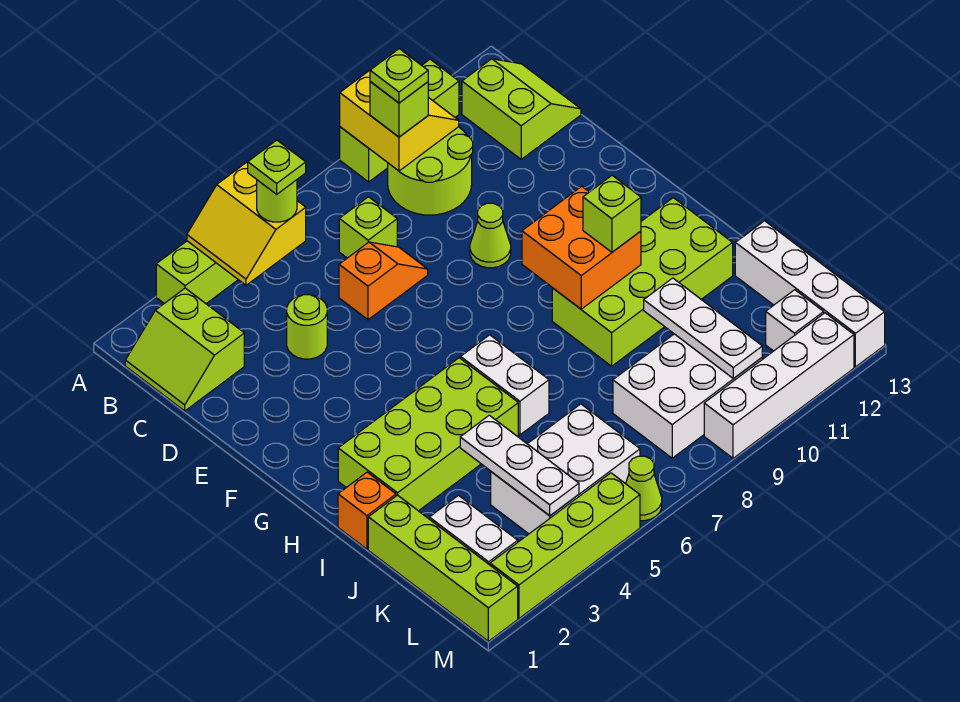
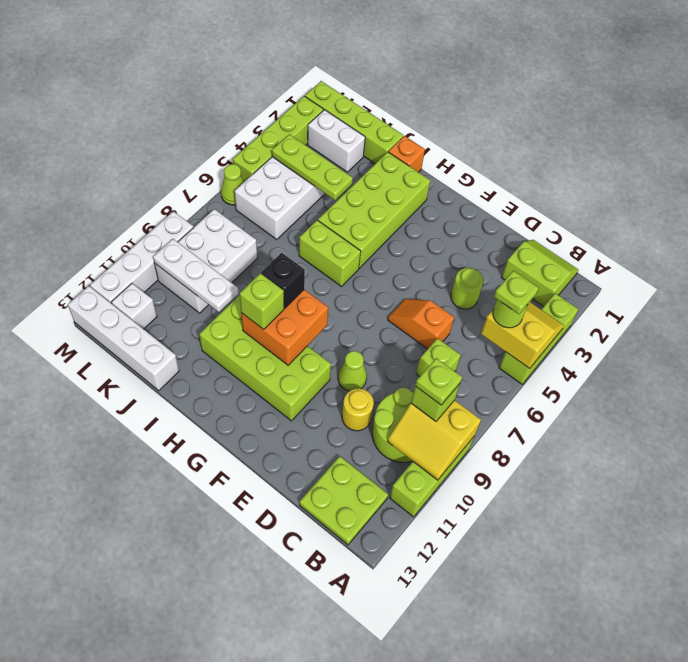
lime slope B12:C13 level 1 top 12 -> lime plate B12:C13 level 1
orange slope D6:D7 level 1 top 6 -> orange slope D6:E6 level 1 top D
none -> yellow round brick D10 level 1
white brick H6:I6 level 1 -> lime brick H6:I6 level 1
lime brick H9:I12 level 1 -> lime brick F10:I11 level 1
none -> black brick H9 level 3
white plate J4:L4 level 2 -> lime plate J4:L4 level 2

